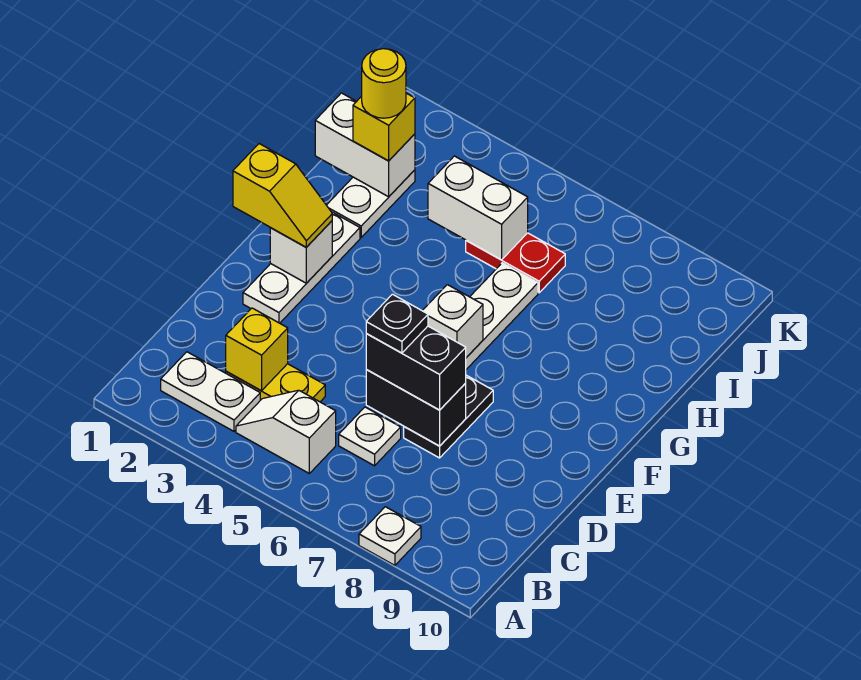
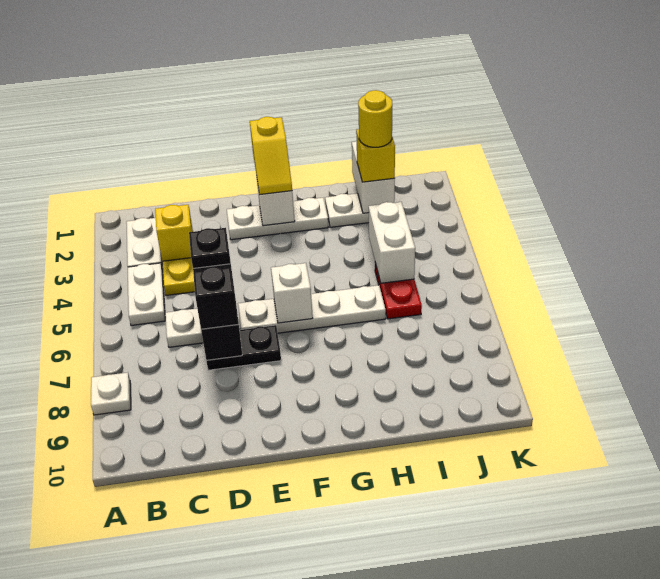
white slope B4:B5 level 1 top 5 -> white plate B4:B5 level 1

